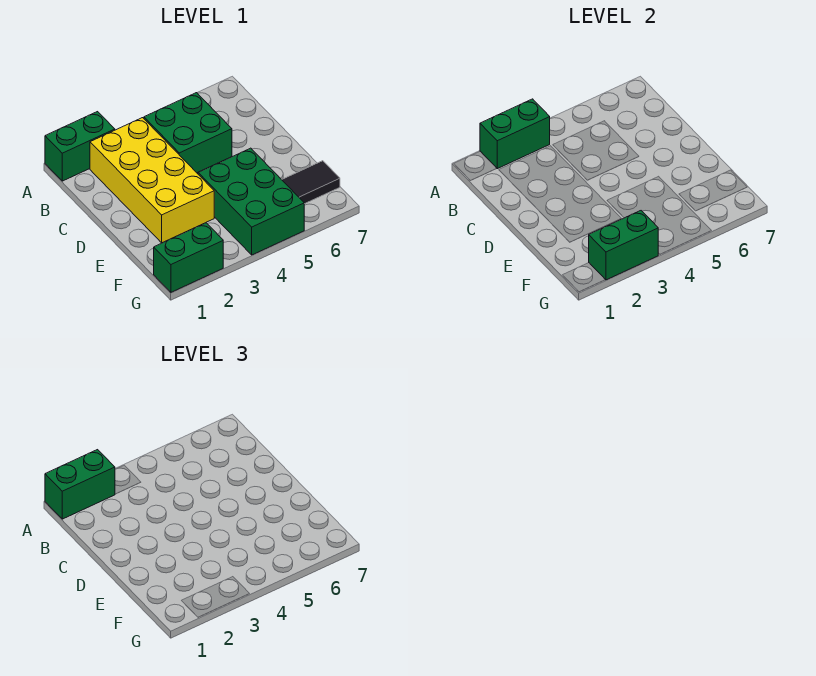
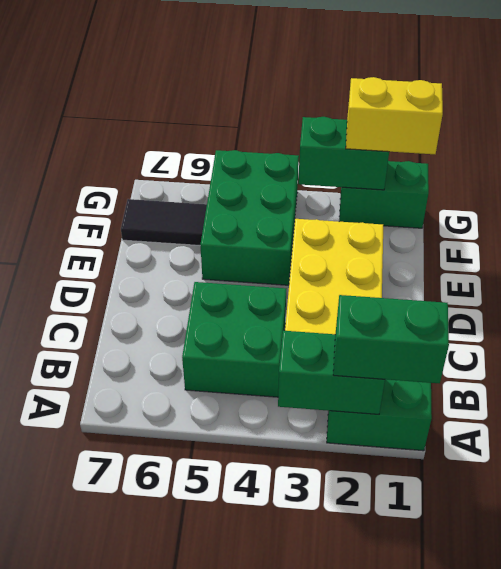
none -> yellow brick G1:G2 level 3

